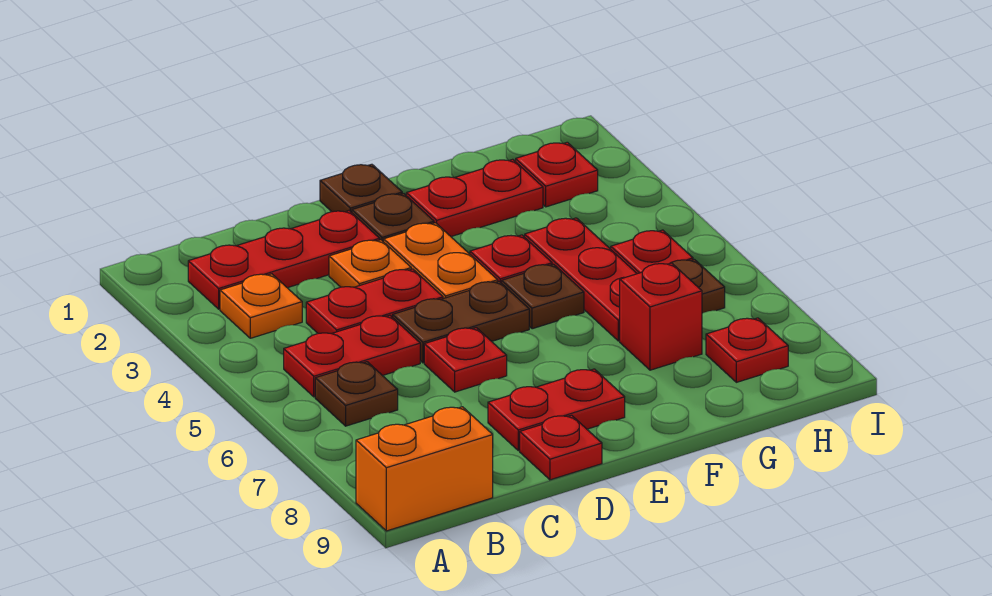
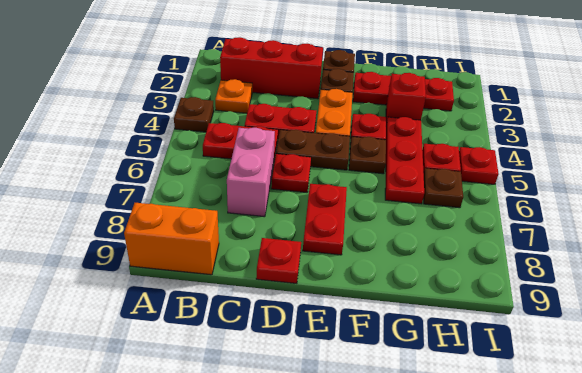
red plate B2:D2 level 1 -> red brick B2:D2 level 1
brown plate B6 level 1 -> brown plate A4 level 1
none -> pink brick C6:C7 level 1
orange plate D3 level 1 -> none
red plate D8:E8 level 1 -> red plate E7:E8 level 1
red brick G7 level 1 -> red brick G3 level 1
red plate H8 level 1 -> red plate I5 level 1

